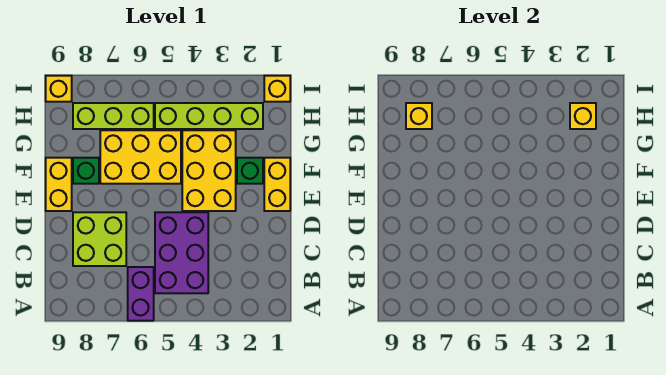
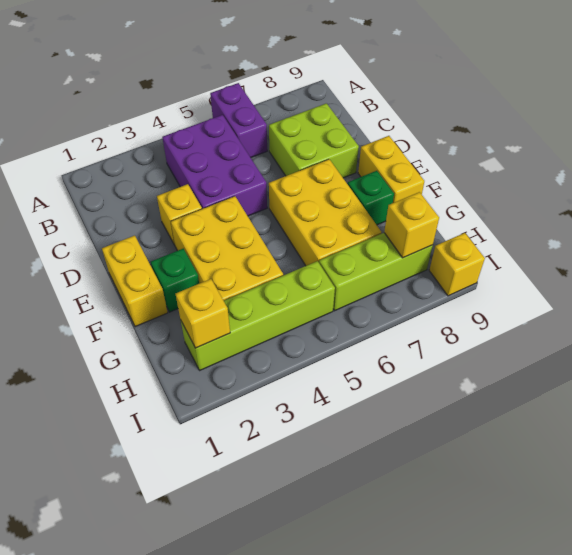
yellow brick F5:G7 level 1 -> yellow brick E6:G7 level 1
yellow brick I1 level 1 -> yellow brick D3 level 1

